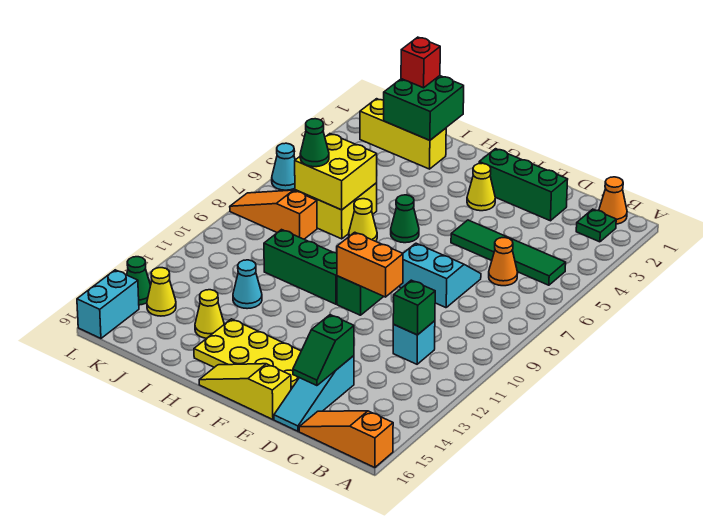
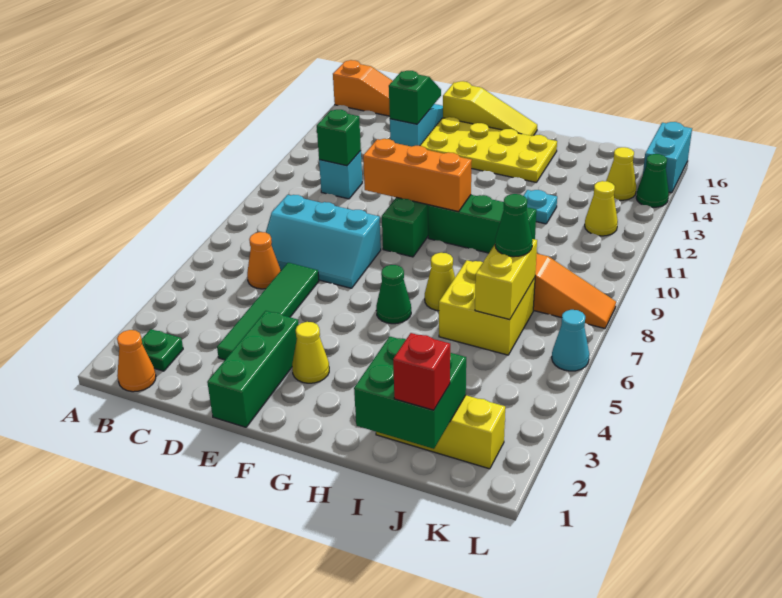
green tile B5:E5 level 1 -> green tile D3:D6 level 1
green brick D2:F2 level 1 -> green brick E1:E3 level 1
cyan slope D7:E8 level 1 top 8 -> cyan slope C7:E8 level 1 top 8
orange brick E10:F10 level 2 -> orange brick E10:G10 level 2
yellow brick I6:J7 level 2 -> yellow brick J6:J7 level 2
cyan cone I12 level 1 -> cyan plate I12 level 1
yellow cone I14 level 1 -> yellow cone K12 level 1

